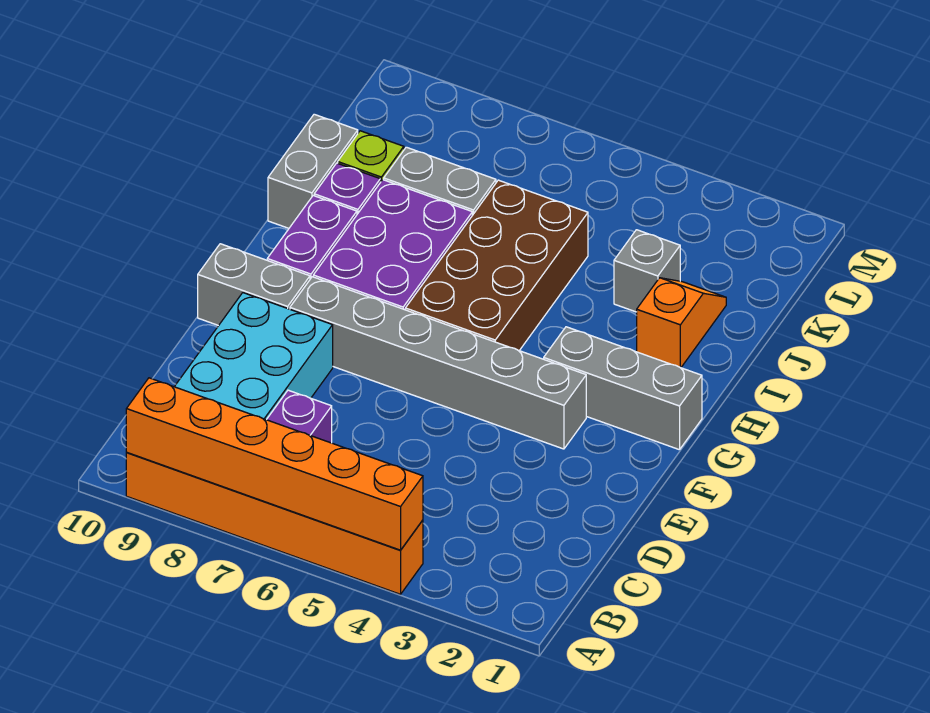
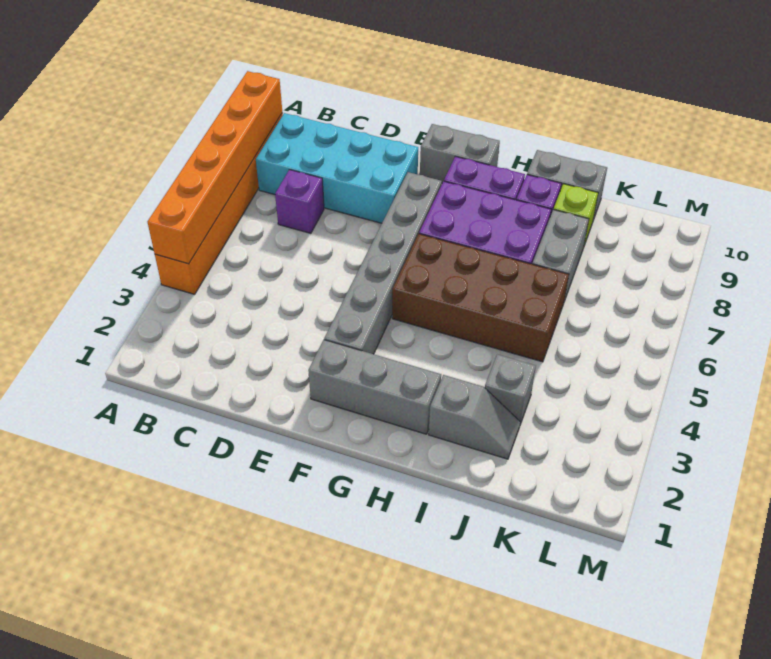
grey brick F9:F10 level 1 -> grey brick F10:G10 level 1
grey brick G1:G3 level 1 -> grey brick F2:H2 level 1
orange slope I2:J2 level 1 top I -> grey slope I2:J2 level 1 top I

